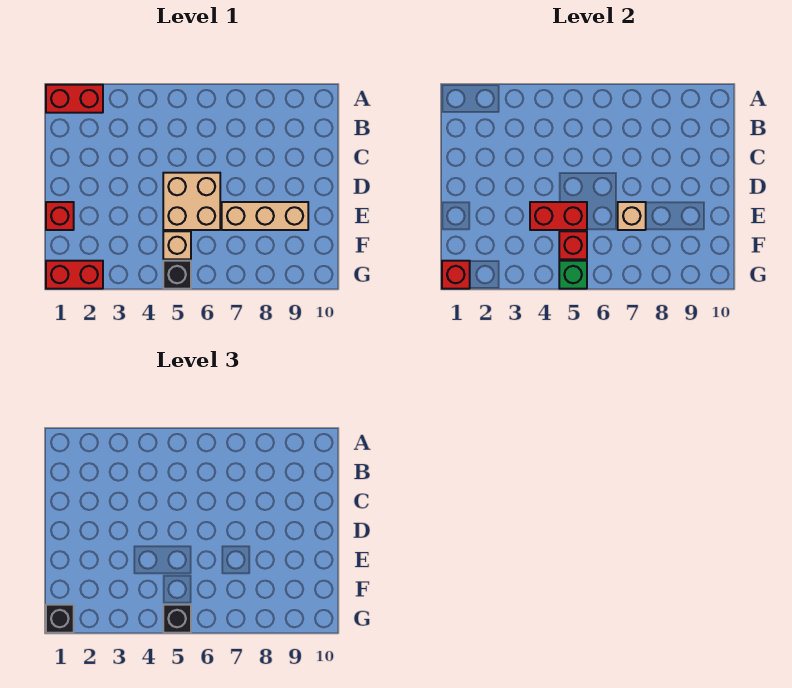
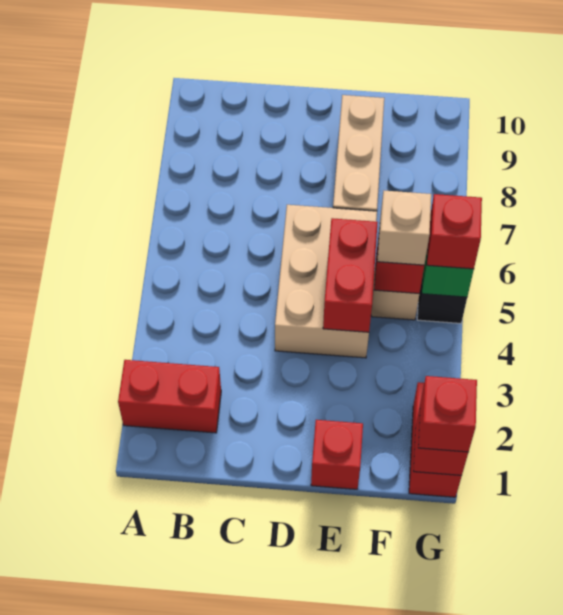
red brick A1:A2 level 1 -> red brick A2:B2 level 1
tan brick D5:E6 level 1 -> tan brick D4:E6 level 1
tan brick E7 level 2 -> tan brick F5 level 3
black brick G1 level 3 -> red brick G1 level 3
black brick G5 level 3 -> red brick G5 level 3

